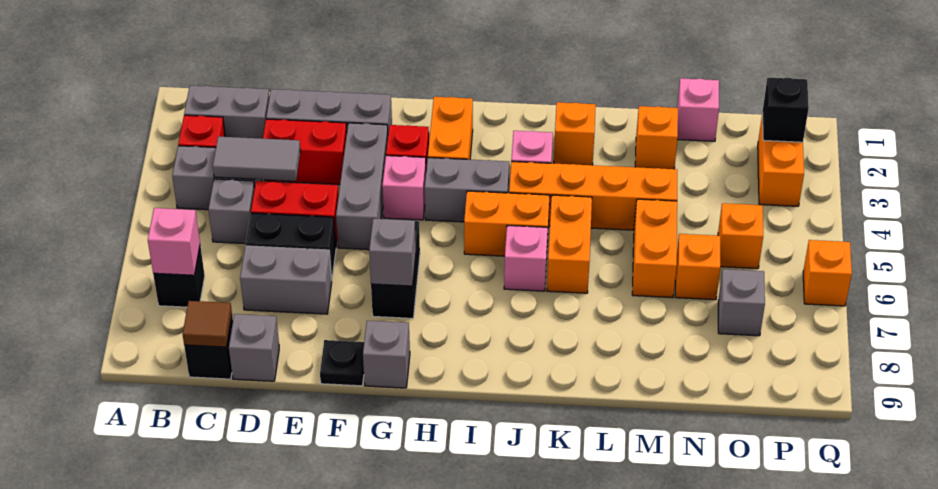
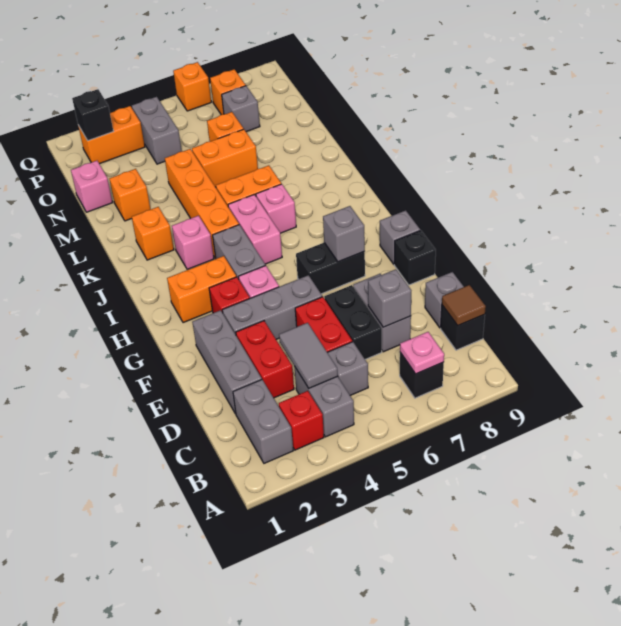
pink brick B7 level 2 -> pink plate B7 level 2
none -> grey brick D7 level 2
black plate F9 level 1 -> black brick F9 level 1
orange brick I5:J5 level 1 -> pink brick I5:J5 level 1
none -> grey brick O4:P4 level 1
orange brick O5 level 1 -> orange brick P7 level 1

